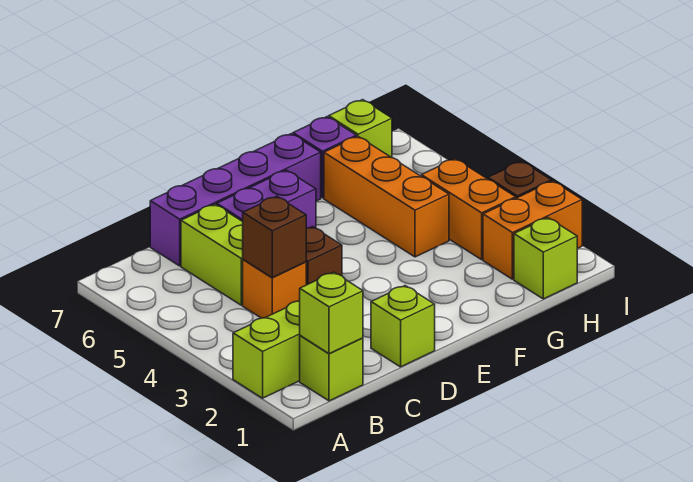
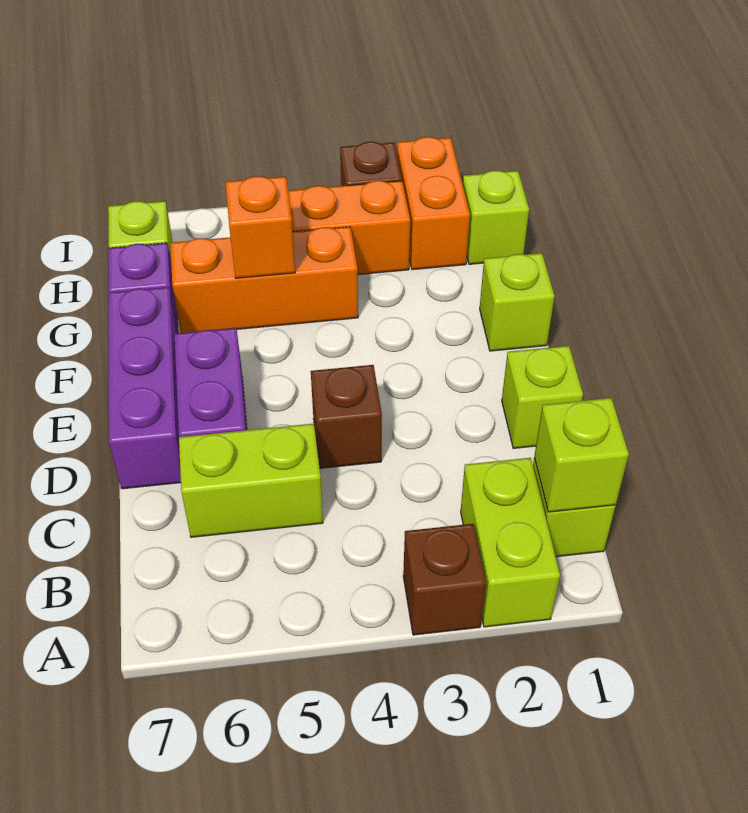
orange brick C4 level 1 -> orange brick G5 level 2
brown brick C4 level 2 -> brown brick A3 level 1
purple brick C7:F7 level 1 -> purple brick D7:F7 level 1
none -> lime brick F1 level 1

